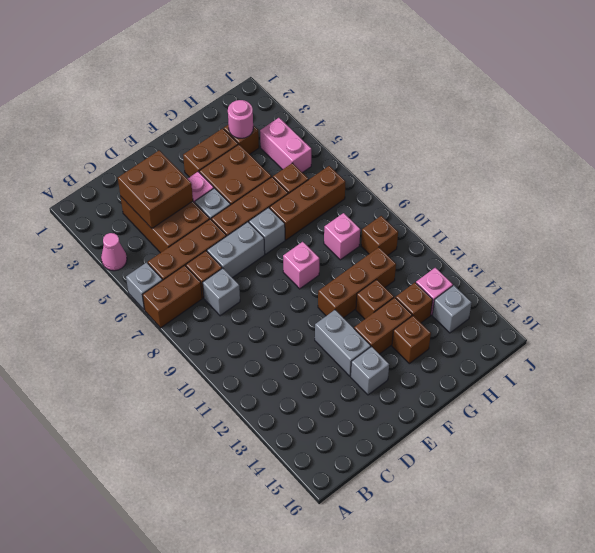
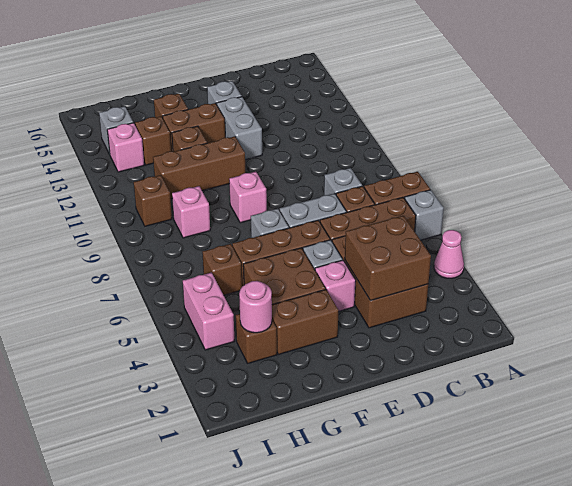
brown brick G7:I7 level 1 -> none

